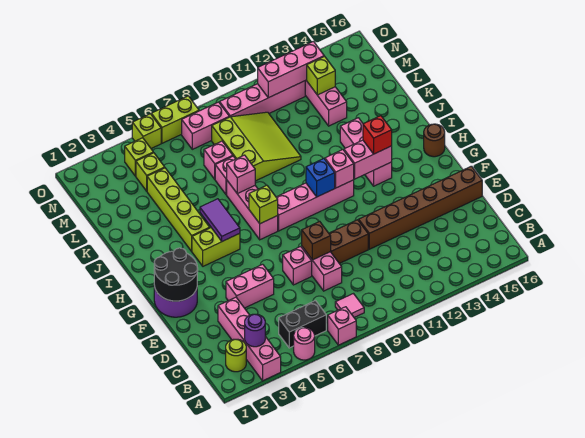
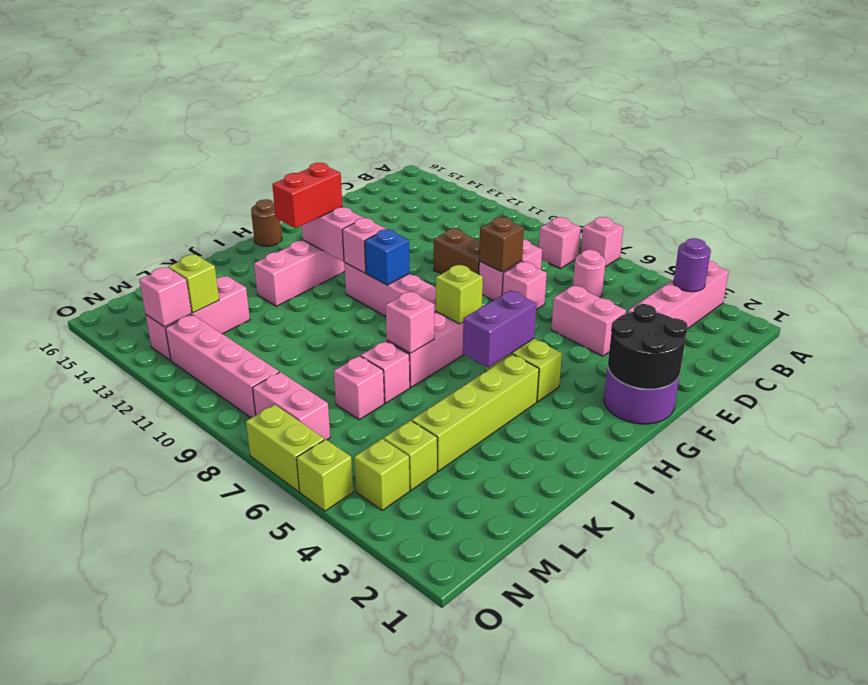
pink round brick A5 level 1 -> pink round brick C6 level 1
lime round brick B2 level 1 -> none
black brick B5:B6 level 1 -> none
pink tile B8 level 1 -> pink brick B8 level 1
brown brick E11:E16 level 1 -> none
purple tile H5:I5 level 2 -> purple brick H5:I5 level 2
red brick H13 level 3 -> red brick H13:I13 level 3
lime slope K8:M10 level 1 top 8 -> none
pink brick N11:N13 level 2 -> pink brick N13 level 2

